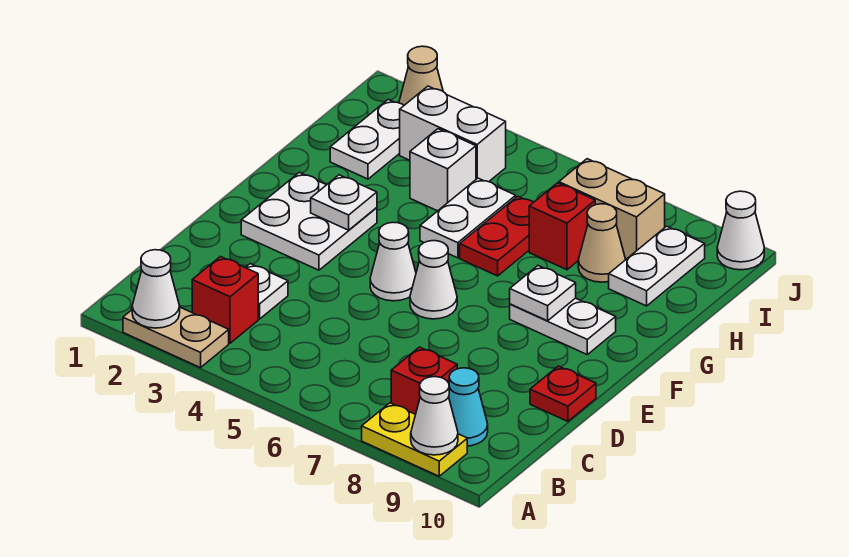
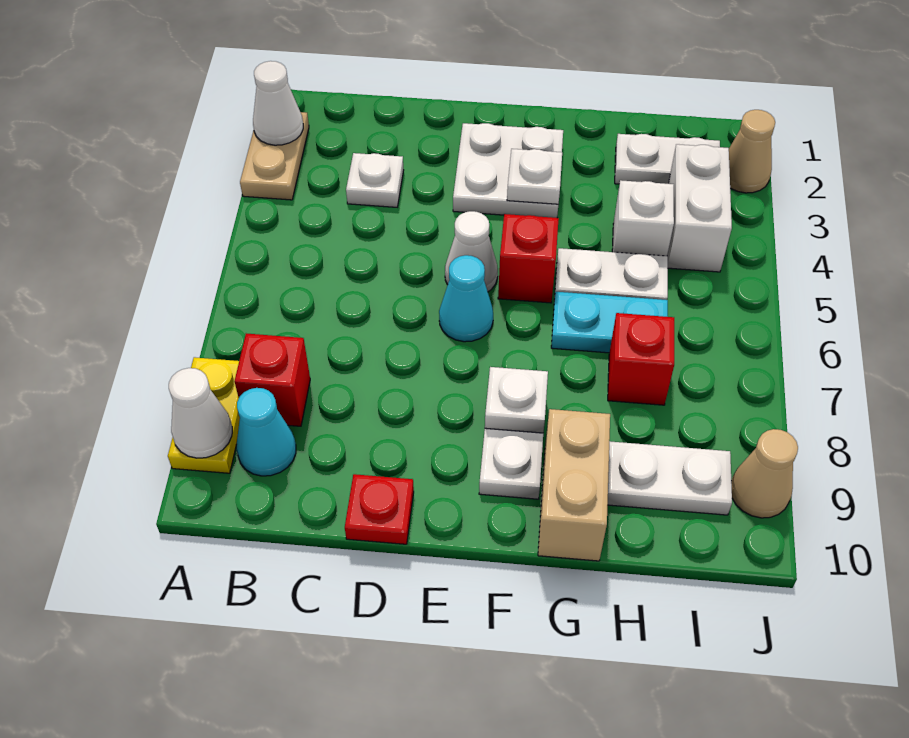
red brick B3 level 1 -> red brick F5 level 1
white cone E6 level 1 -> cyan cone E6 level 1
red plate G6:H6 level 1 -> cyan plate G6:H6 level 1
tan cone H8 level 1 -> tan cone J9 level 1
tan brick I7:I8 level 1 -> tan brick G9:G10 level 1
white cone J10 level 1 -> none

